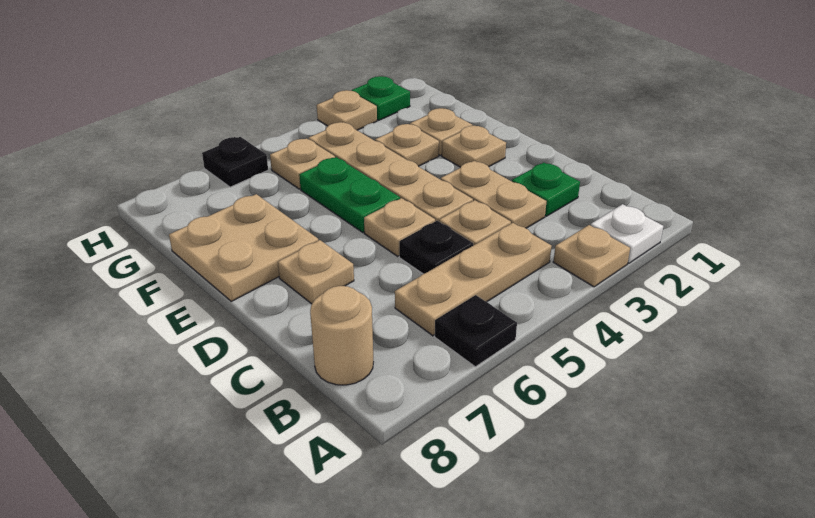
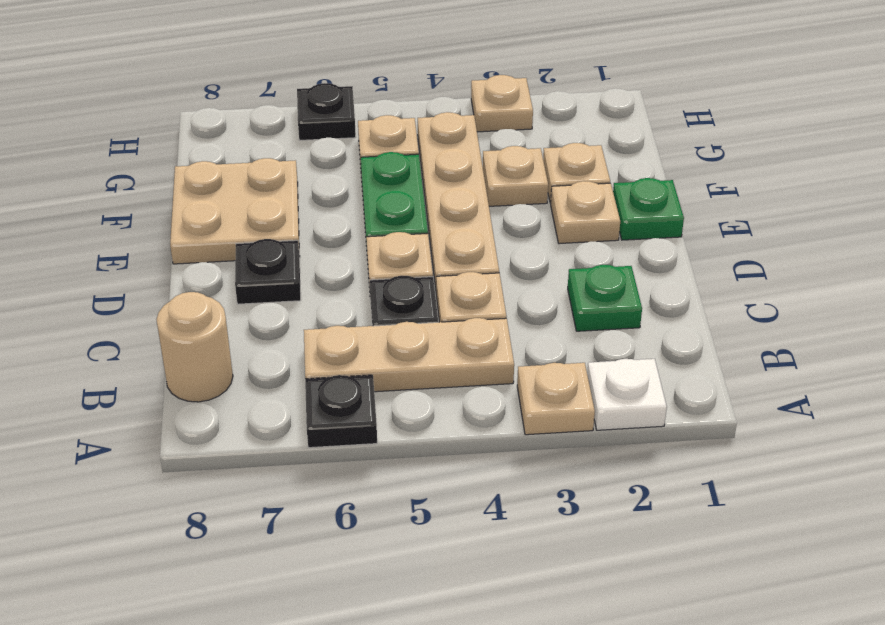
tan plate C3:D3 level 1 -> none
tan plate D7 level 1 -> black plate D7 level 1
green plate H2 level 1 -> green plate E1 level 1

